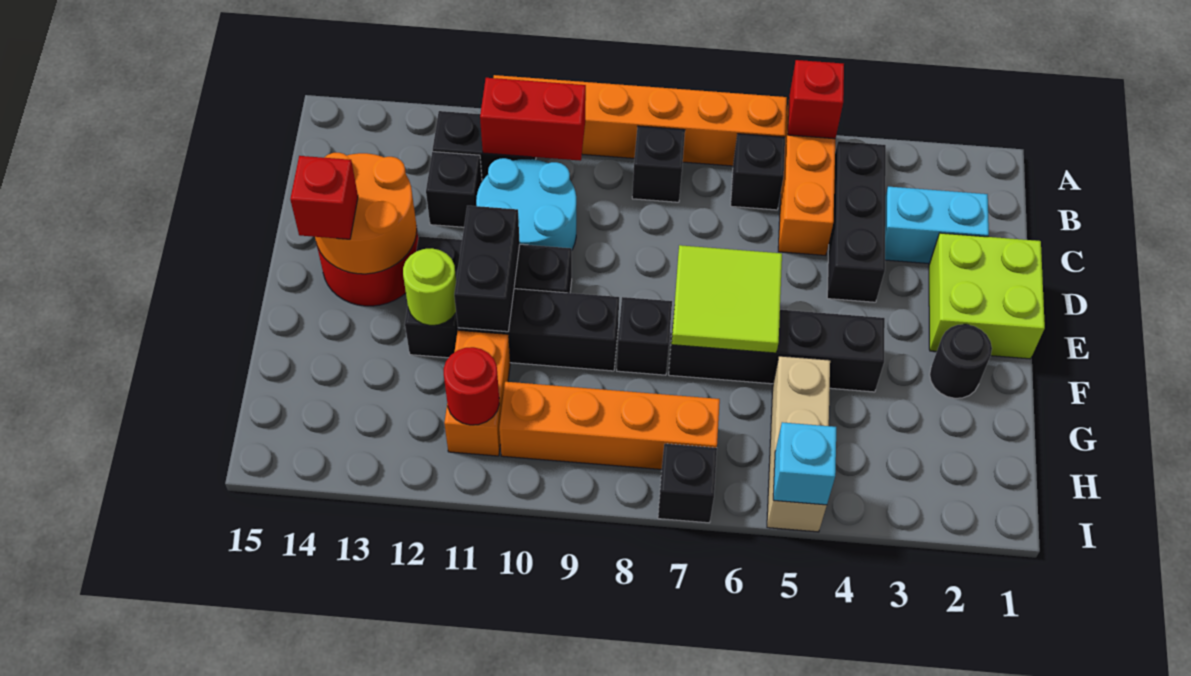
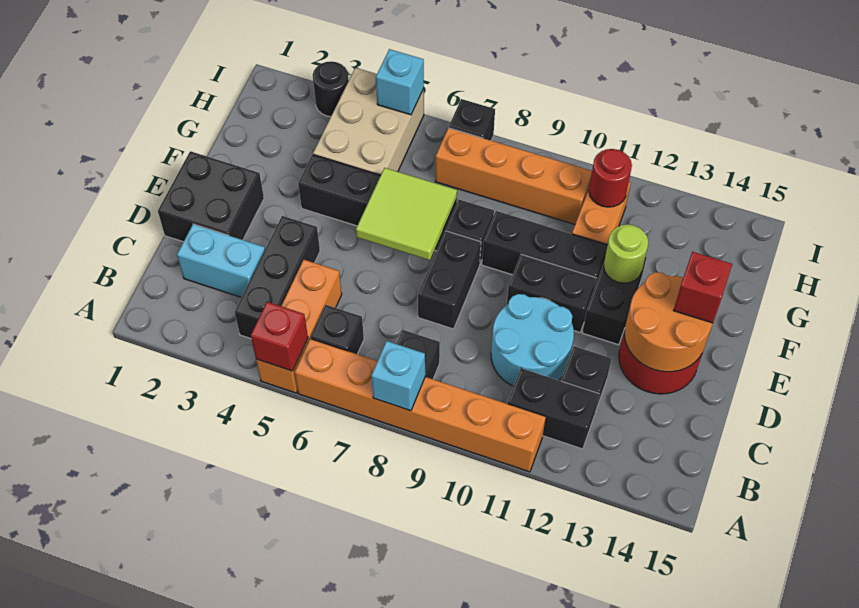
none -> cyan brick A8 level 2
red brick B10:B11 level 2 -> none
lime brick D1:E2 level 1 -> black brick D1:E2 level 1
black brick E11:F11 level 2 -> black brick D8:E8 level 1
black round brick F2 level 1 -> black round brick I3 level 1
tan brick G5:I5 level 1 -> tan brick G4:I5 level 1

